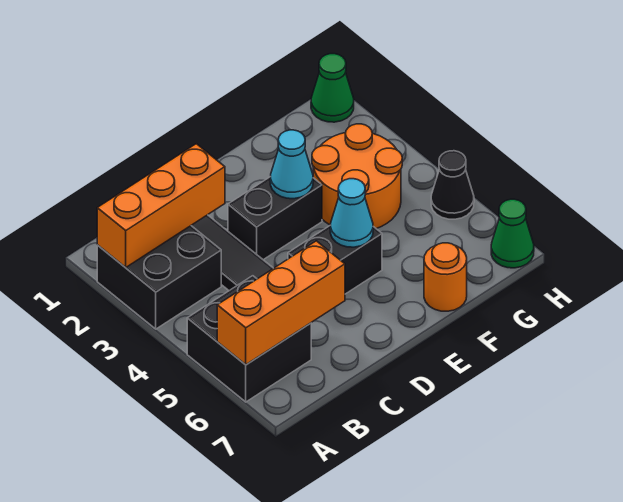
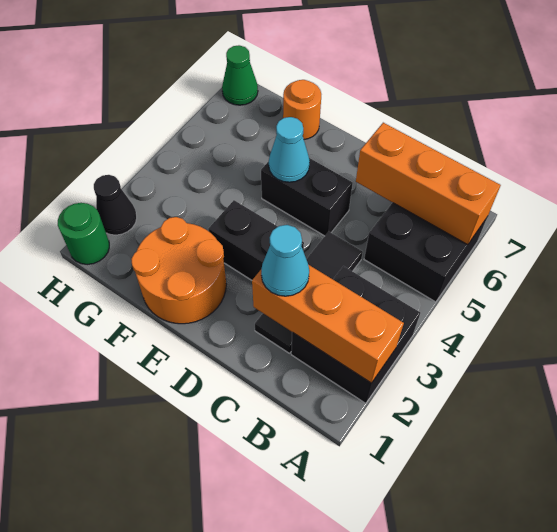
cyan cone E3 level 2 -> cyan cone C2 level 3
orange round brick F3:G4 level 1 -> orange round brick E1:F2 level 1
green cone H1 level 1 -> green round brick H1 level 1
black cone H5 level 1 -> black cone H2 level 1

